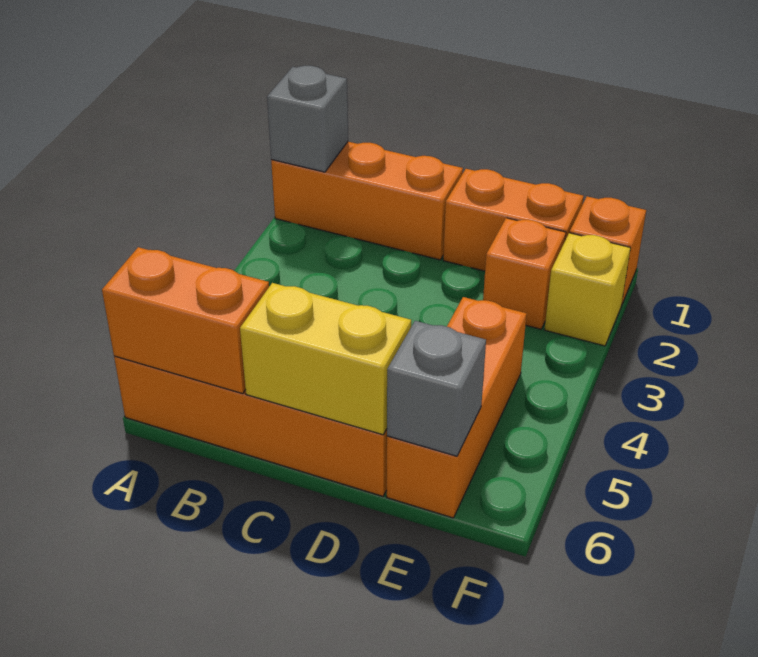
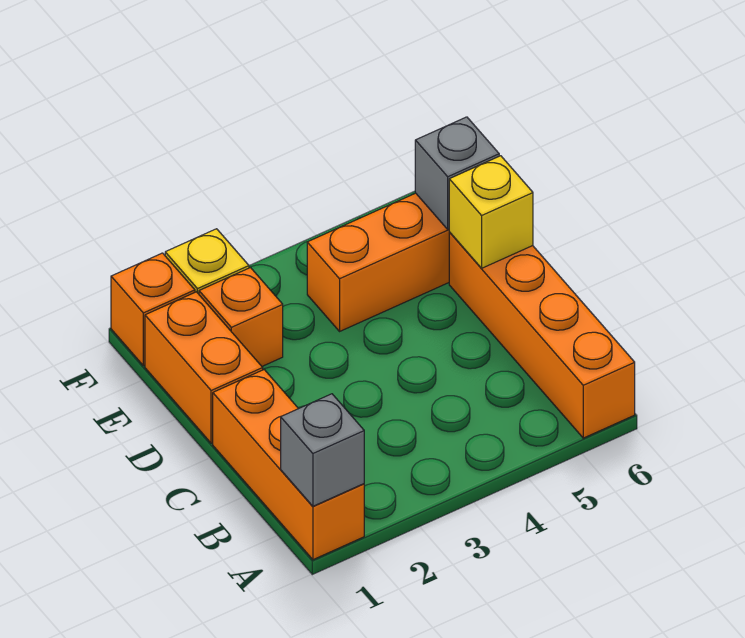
orange brick A6:B6 level 2 -> none
yellow brick C6:D6 level 2 -> yellow brick D6 level 2

